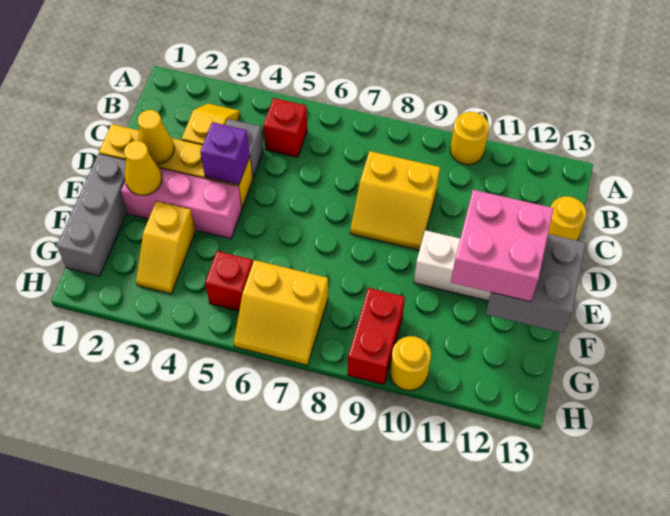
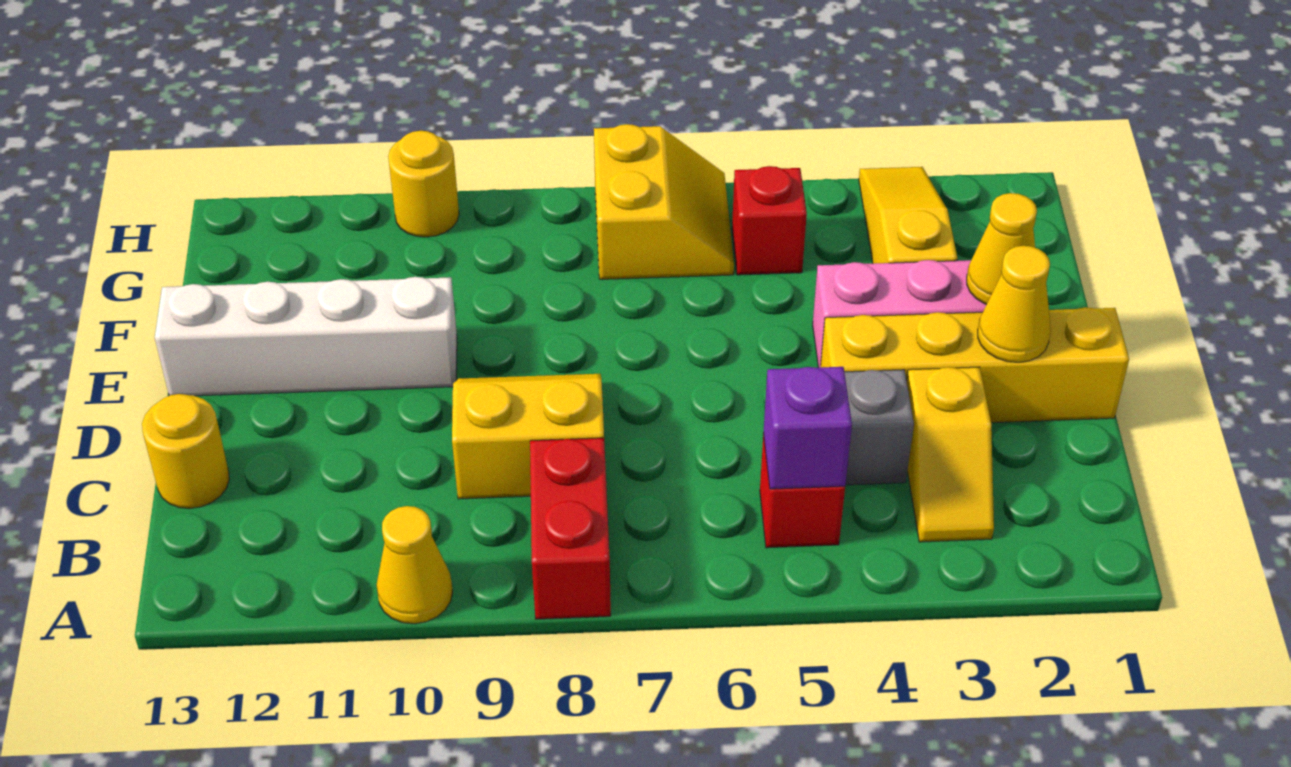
yellow round brick A10 level 1 -> yellow cone A10 level 1
purple brick D4 level 2 -> purple brick B5 level 2
grey brick E1:G1 level 1 -> none
pink brick E11:F12 level 3 -> none
grey brick E12:F13 level 2 -> none
yellow slope F3:G3 level 1 top F -> yellow slope F3:H3 level 1 top F
yellow slope G6:H7 level 1 top G -> yellow slope G6:H7 level 1 top 7
red brick G9:H9 level 1 -> red brick A8:B8 level 1

